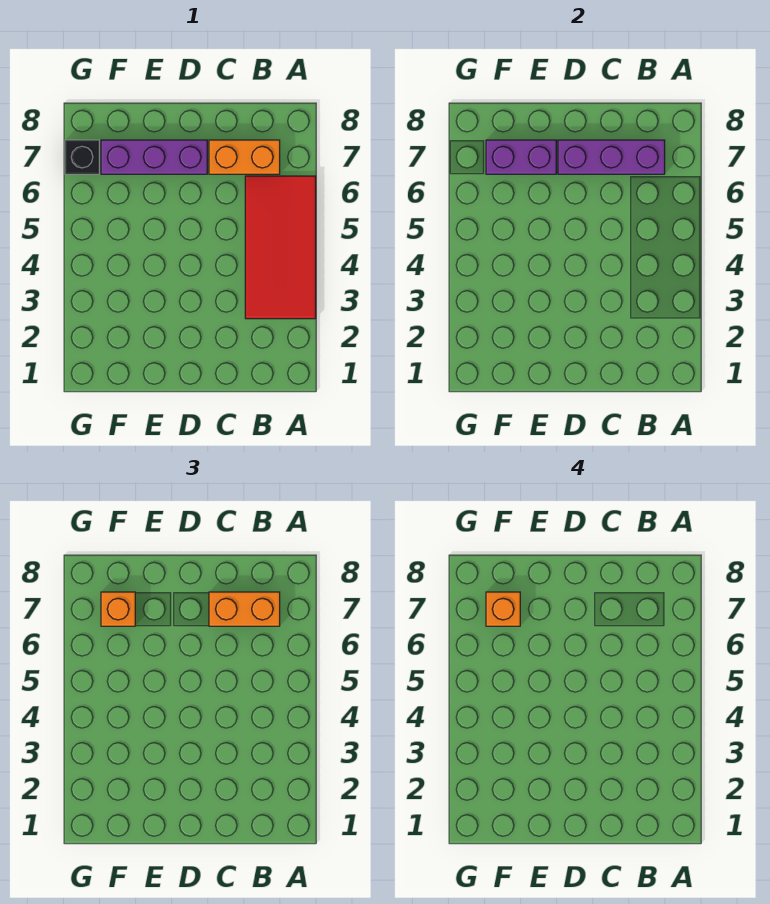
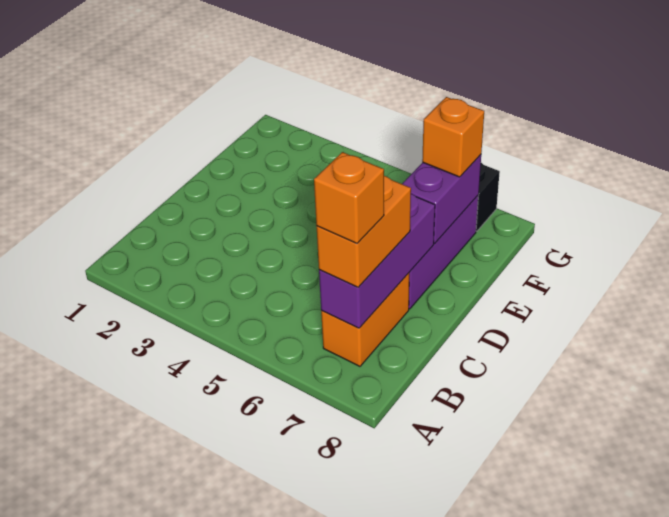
red tile A3:B6 level 1 -> none
orange brick F7 level 4 -> orange brick B7 level 4

